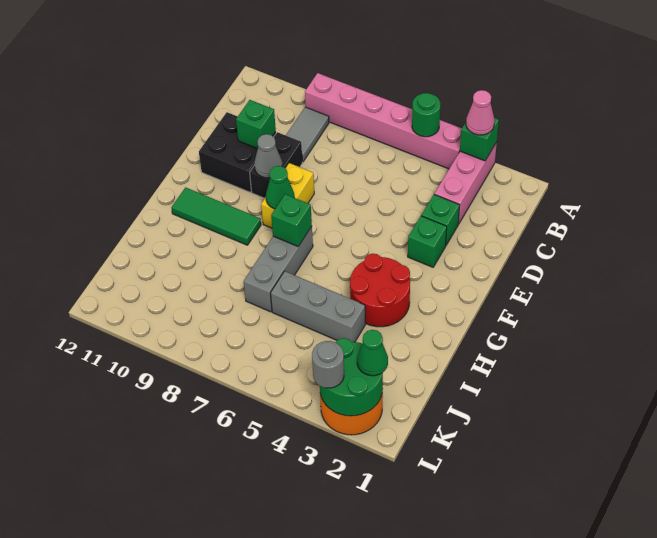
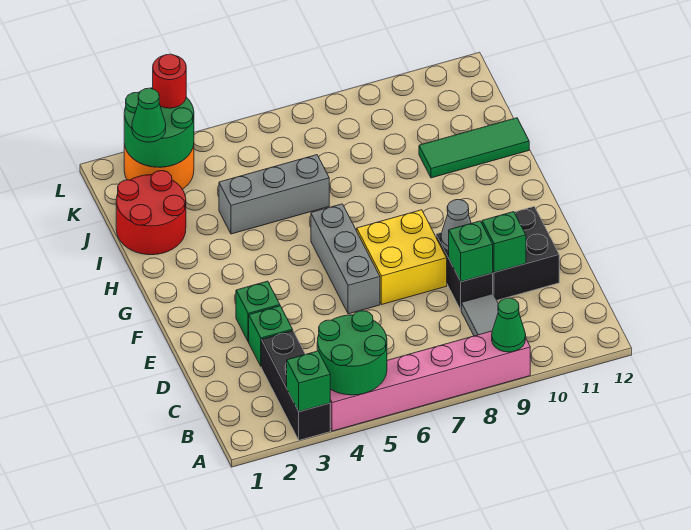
pink brick A3:C3 level 1 -> black brick A3:C3 level 1
pink cone A3 level 3 -> none
green round brick A5 level 2 -> green round brick A4:B5 level 2
yellow brick E8:F8 level 1 -> yellow brick E7:F8 level 1
green cone F8 level 2 -> green cone A9 level 2
red round brick G3:H4 level 1 -> red round brick I1:J2 level 1
grey brick G7:I7 level 1 -> grey brick E6:G6 level 1
green brick G7 level 2 -> green brick D9 level 2
green tile G9:G11 level 1 -> green tile I10:I12 level 1
grey round brick L3 level 3 -> red round brick L3 level 3

